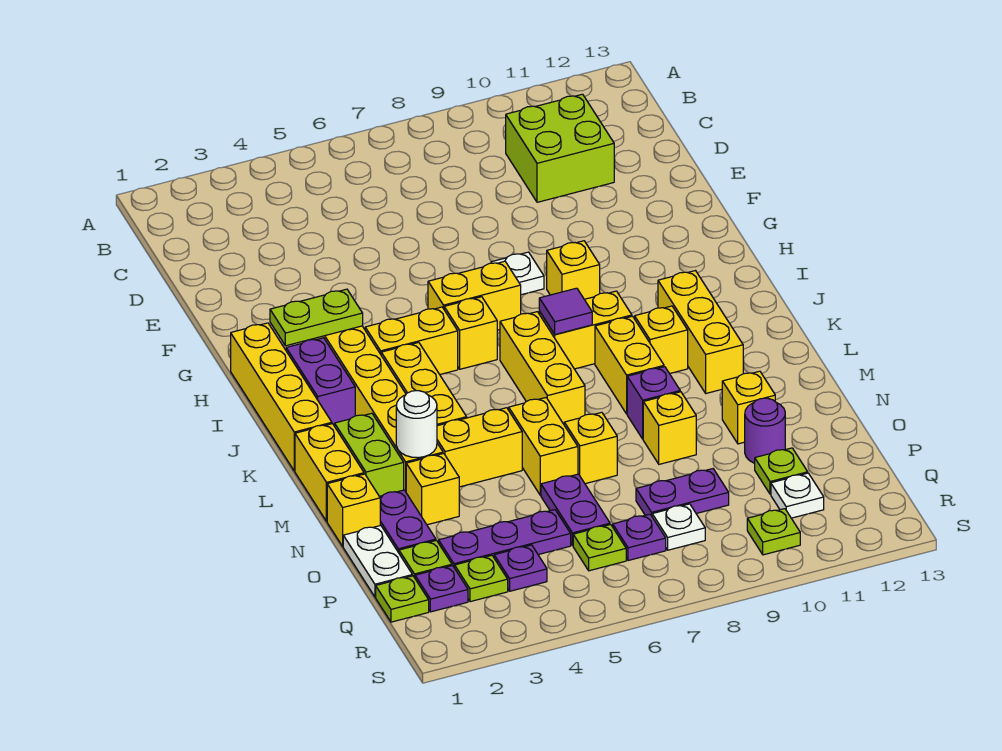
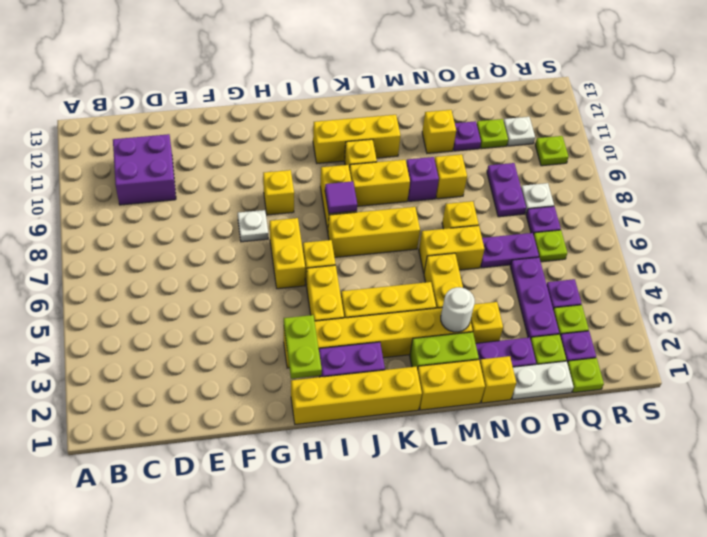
lime brick C10:D11 level 1 -> purple brick C10:D11 level 1
purple round brick O11 level 1 -> purple plate O11 level 1

